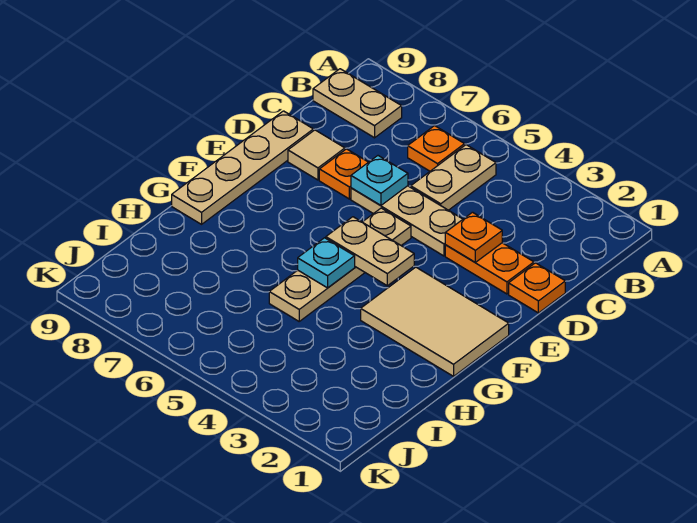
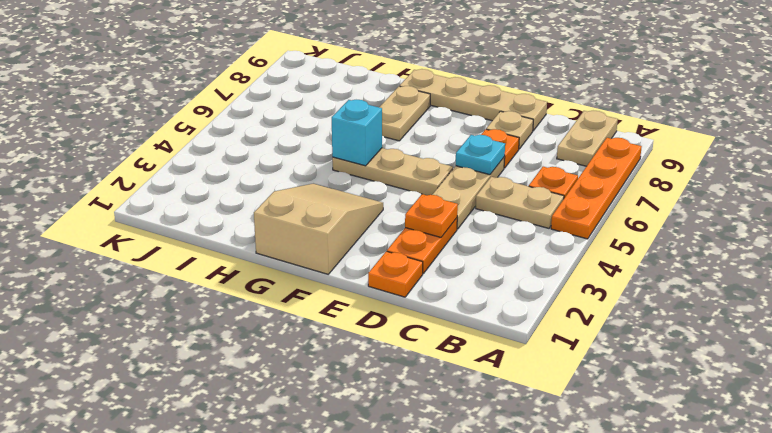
none -> orange plate A5:A8 level 1
tan tile D8 level 1 -> tan plate D8 level 1
tan plate E5:H5 level 1 -> tan plate E5:G5 level 1
tan tile F1:G3 level 1 -> tan slope F1:G3 level 1 top 1
tan plate F4:F5 level 2 -> tan plate G7:G8 level 1
cyan plate G5 level 2 -> cyan brick G5 level 2

